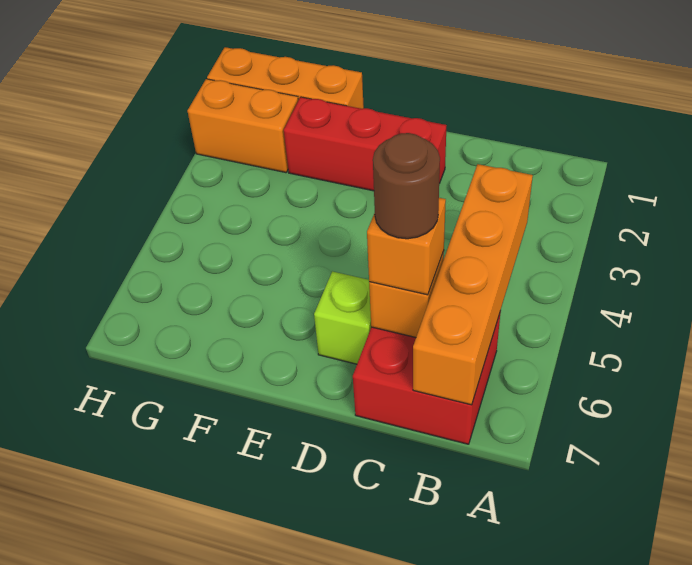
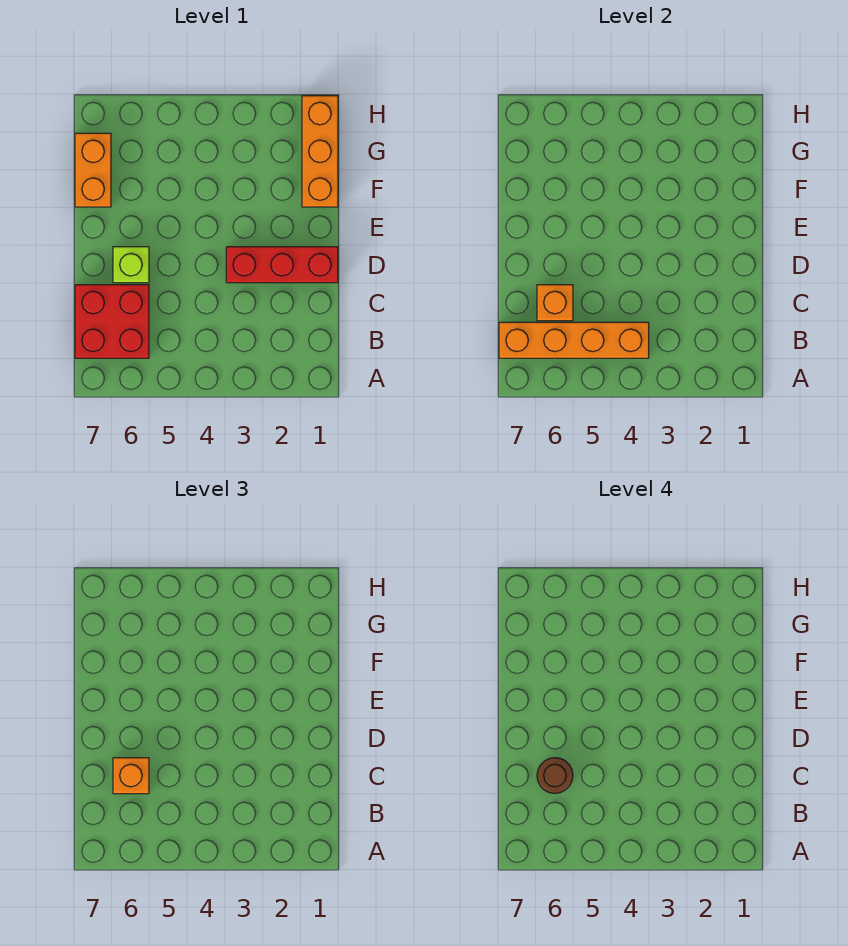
red brick D2:F2 level 1 -> red brick D1:D3 level 1
orange brick G2:H2 level 1 -> orange brick F7:G7 level 1

